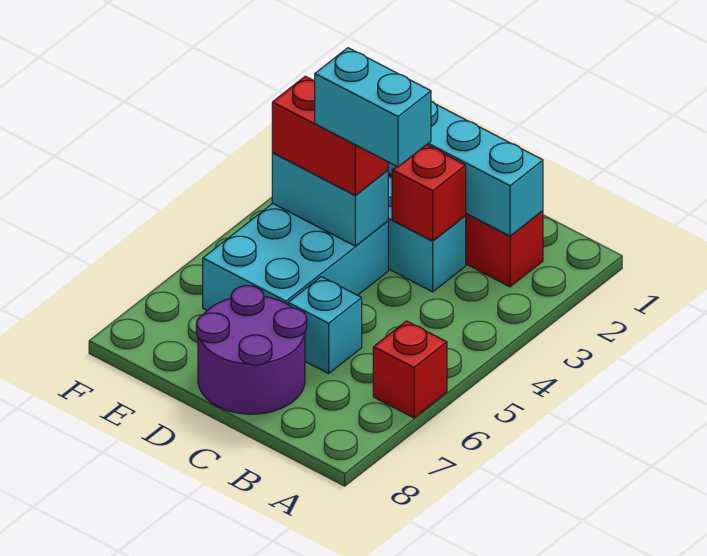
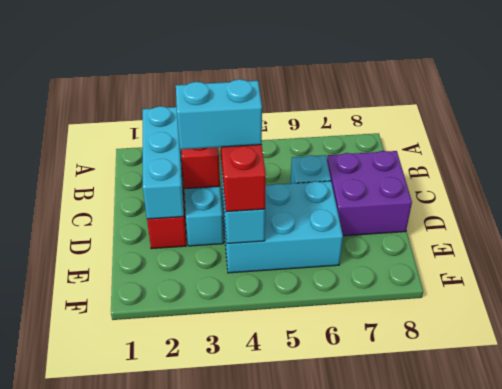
red brick A6 level 1 -> none
cyan brick C4:D4 level 4 -> cyan brick D3:D4 level 4
purple round brick C7:D8 level 1 -> purple brick C7:D8 level 1

